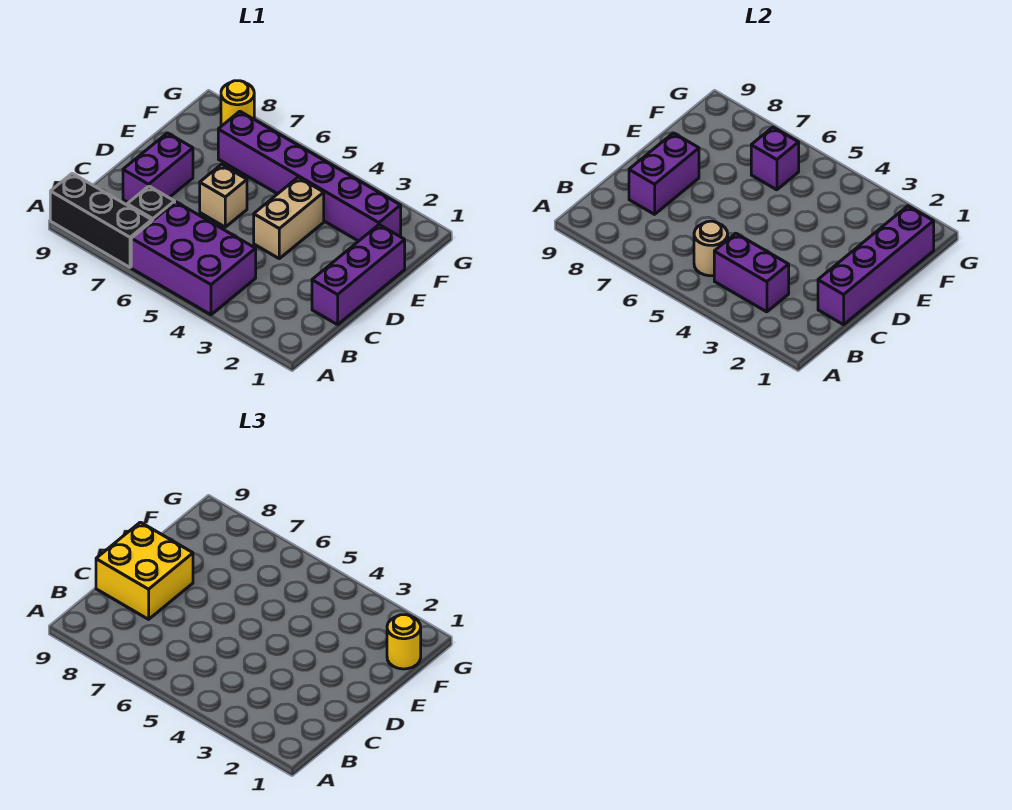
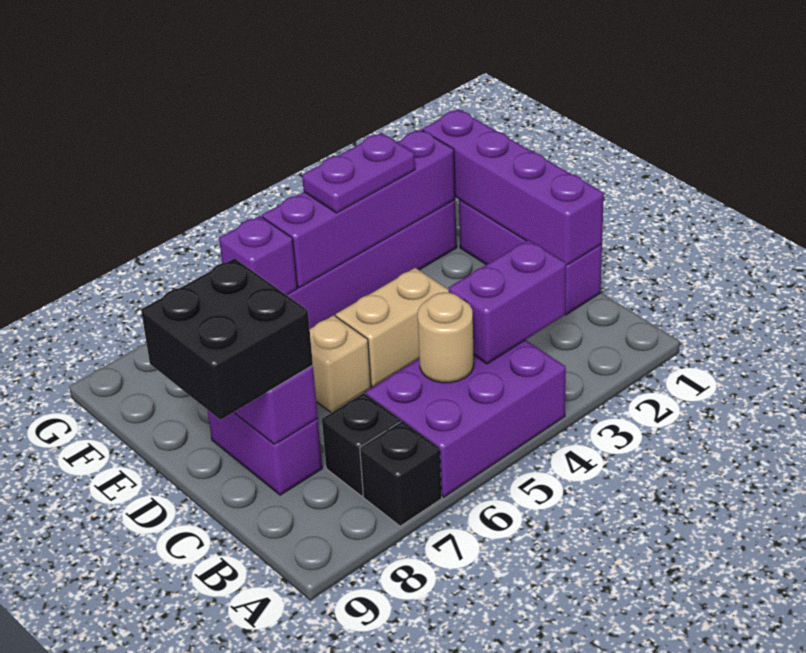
black brick A7:A9 level 1 -> black brick A7 level 1
yellow brick C8:D9 level 3 -> black brick C8:D9 level 3
tan brick D4:E4 level 1 -> tan brick D4:D5 level 1
yellow round brick F1 level 3 -> none
none -> purple brick F2:F5 level 2
none -> purple plate F3:F4 level 3
yellow round brick G8 level 1 -> none

